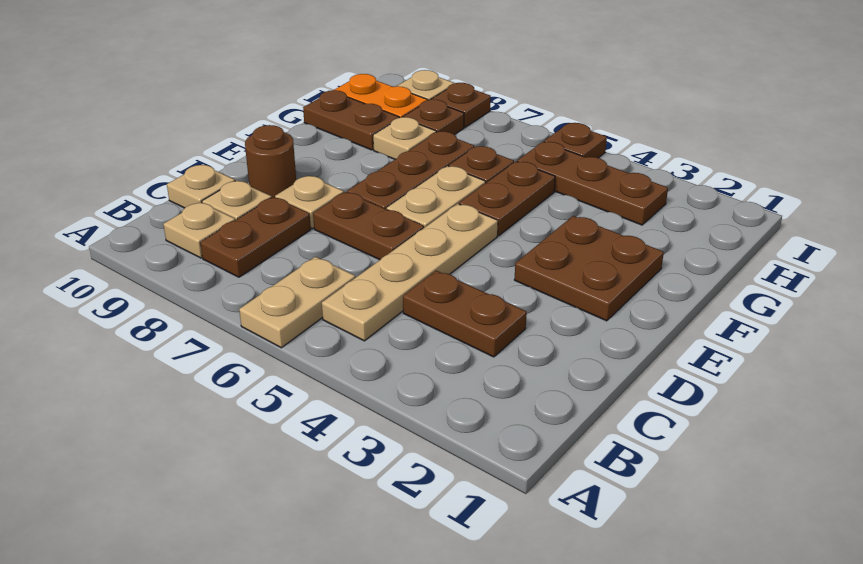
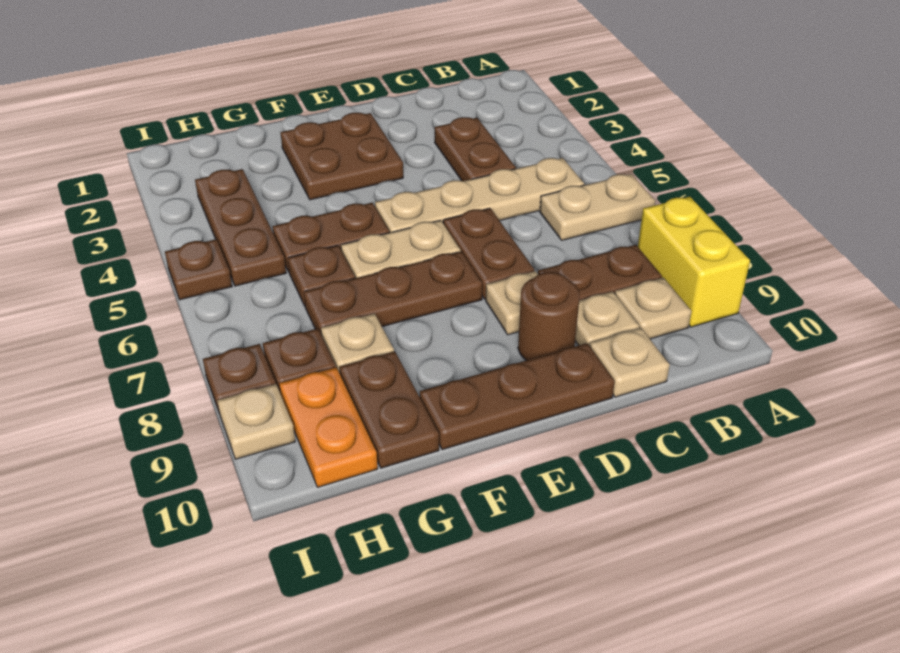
none -> yellow brick A8:A9 level 1
none -> brown plate D10:F10 level 1

